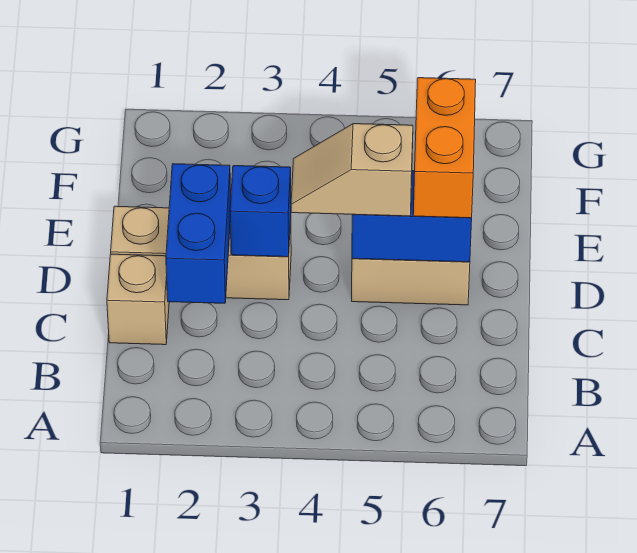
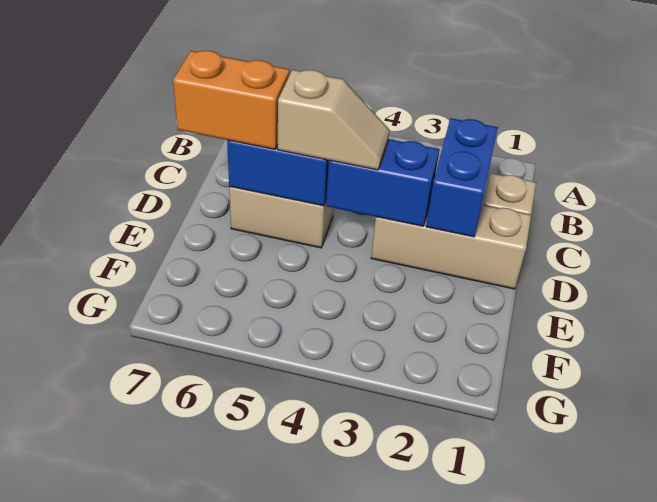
blue brick D3 level 2 -> blue brick D3:D4 level 2
orange brick D6:E6 level 3 -> orange brick D6:D7 level 3

